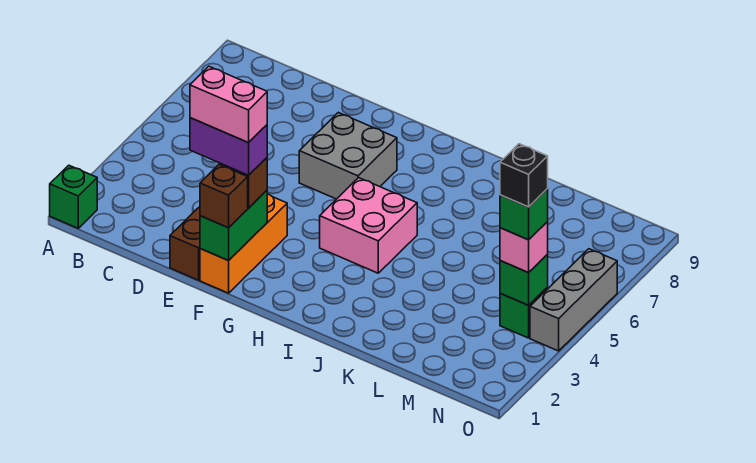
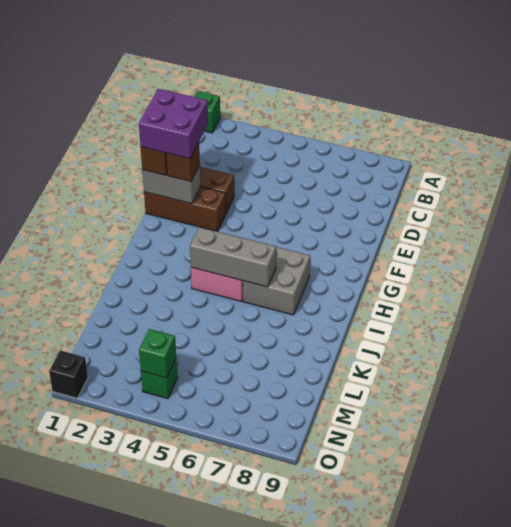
purple brick E2:F2 level 4 -> purple brick E1:F2 level 4
pink brick E2:F2 level 5 -> none
orange brick F1:F3 level 1 -> brown brick F1:F3 level 1
green brick F1:F2 level 2 -> grey brick F1:F2 level 2
grey brick F6:G7 level 1 -> grey brick H6:I7 level 1
pink brick N4 level 3 -> none
green brick N4 level 4 -> none
black brick N4 level 5 -> black brick O1 level 1
grey brick O4:O6 level 1 -> grey brick I4:I6 level 2

